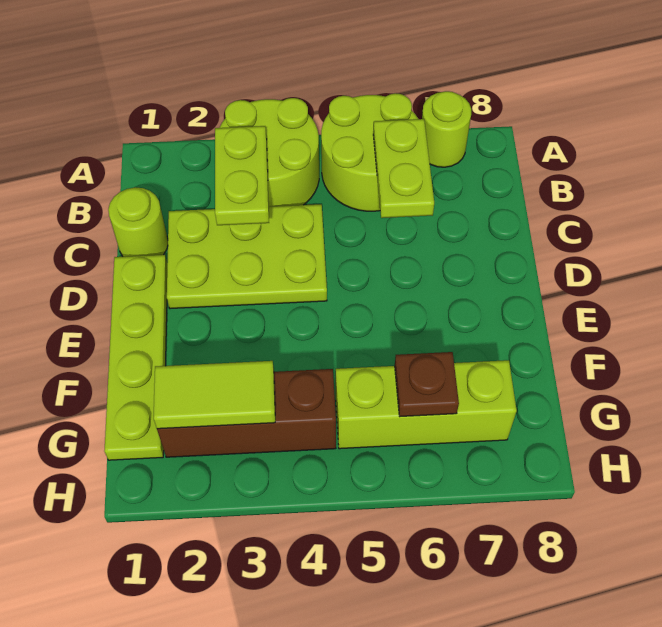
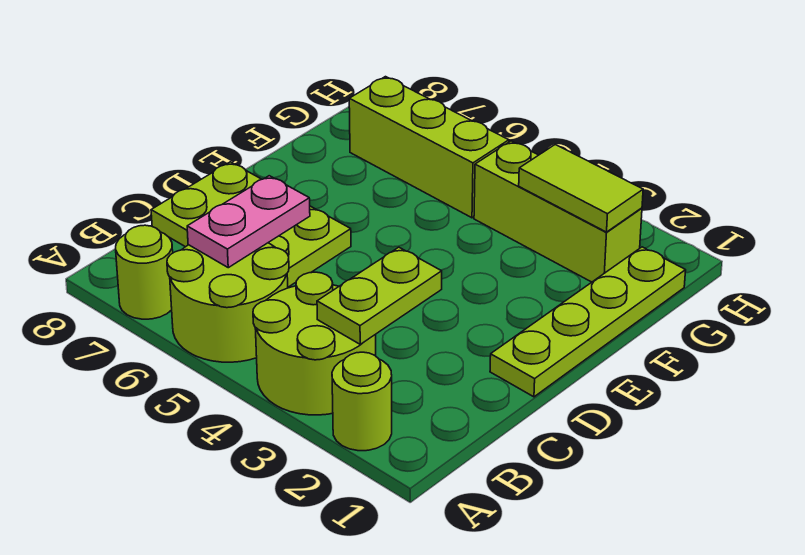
lime plate B6:C6 level 2 -> pink plate B6:C6 level 2
lime round brick C1 level 1 -> lime round brick A2 level 1
lime plate C2:D4 level 1 -> lime plate C6:D8 level 1
brown brick G2:G4 level 1 -> lime brick G2:G4 level 1
brown plate G6 level 2 -> none

